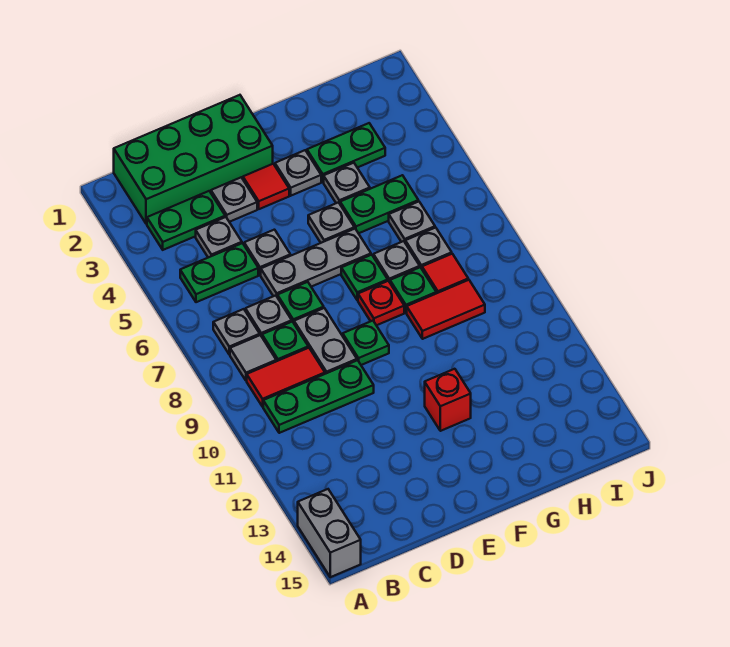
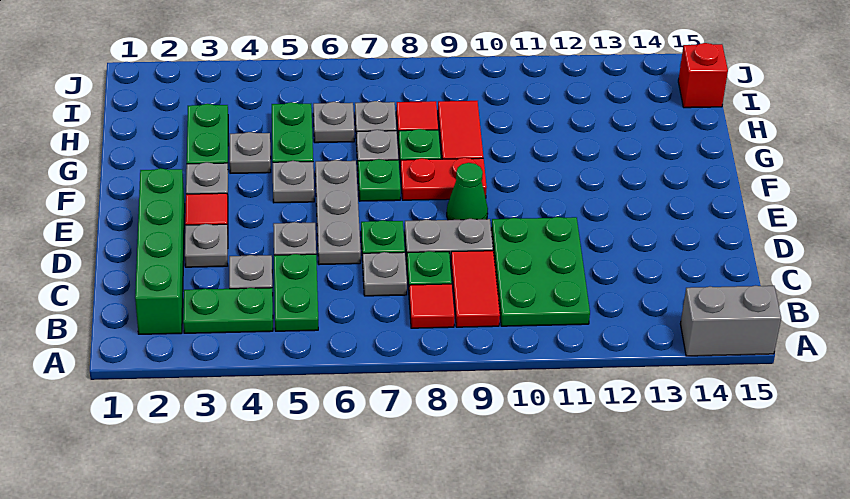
green brick B1:E2 level 1 -> green brick B2:E2 level 1
green plate B3:C3 level 1 -> green plate B3:B4 level 1
grey plate B7 level 1 -> none
grey tile B8 level 1 -> red tile B8 level 1
green plate B10:D10 level 1 -> green plate B10:D11 level 1
green plate E9 level 1 -> green cone E9 level 1
red plate F8 level 1 -> red plate F8:F9 level 1
red brick F12 level 1 -> red brick I15 level 1

